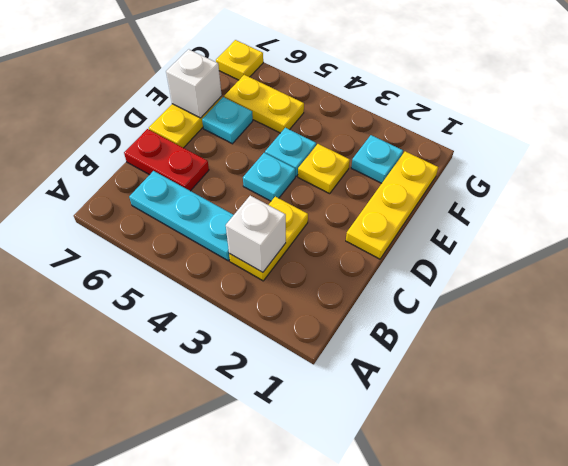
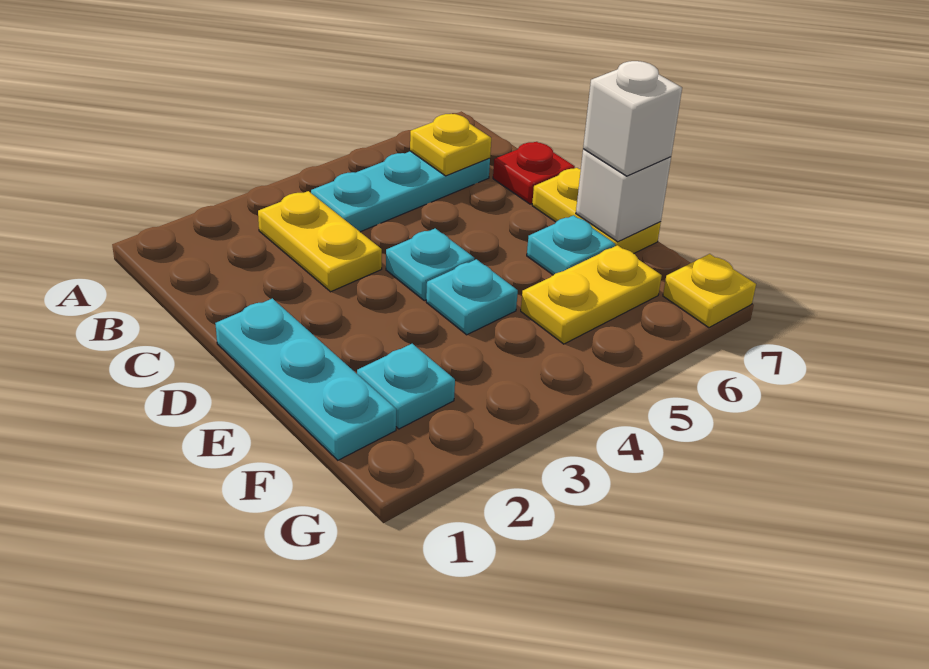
white brick B3 level 2 -> white brick E7 level 3
red plate C6:C7 level 1 -> red plate C7 level 1
yellow plate D1:F1 level 1 -> cyan plate D1:F1 level 1
yellow plate E3 level 1 -> yellow plate B6 level 2

